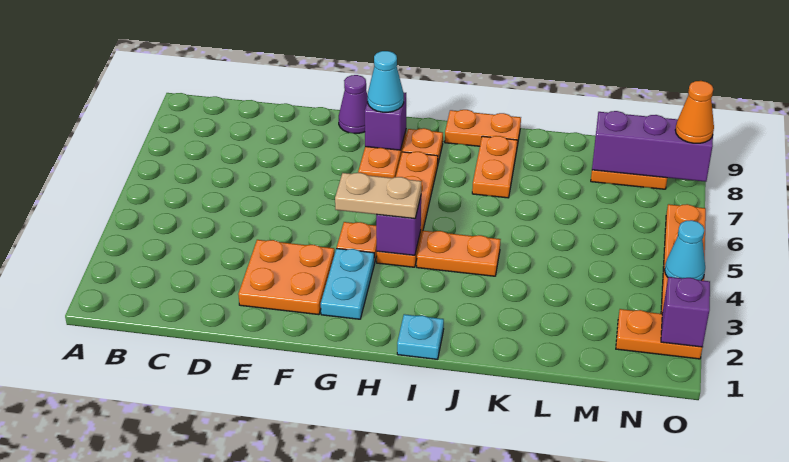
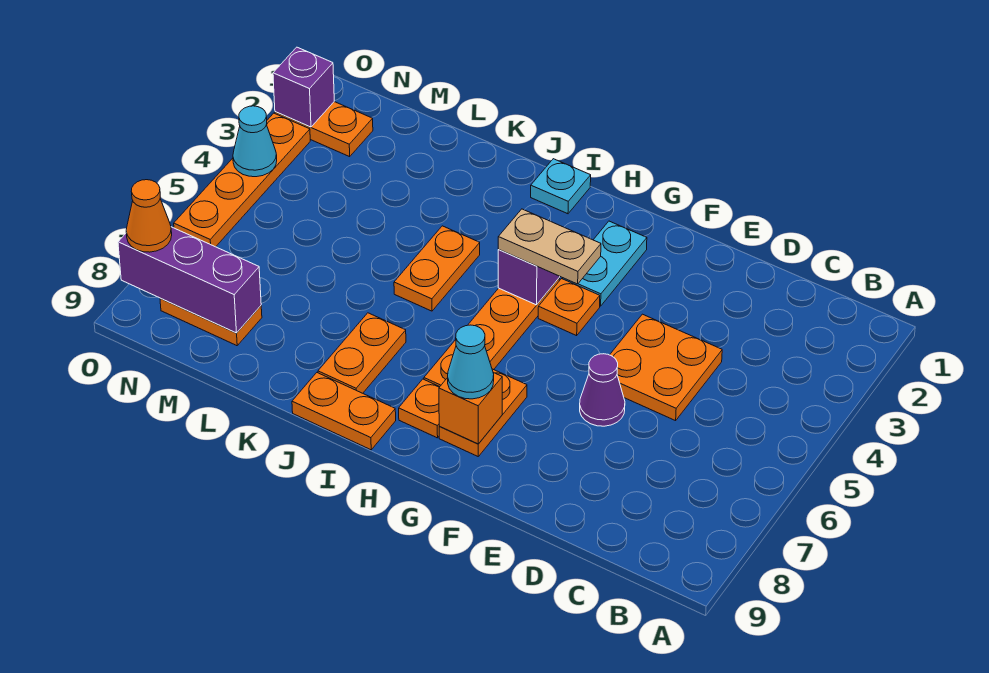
orange plate E2:F3 level 1 -> orange plate D4:E5 level 1
purple cone F9 level 1 -> purple cone E6 level 1
purple brick G8 level 2 -> orange brick G8 level 2
orange plate I4:J4 level 1 -> orange plate J4:J5 level 1

